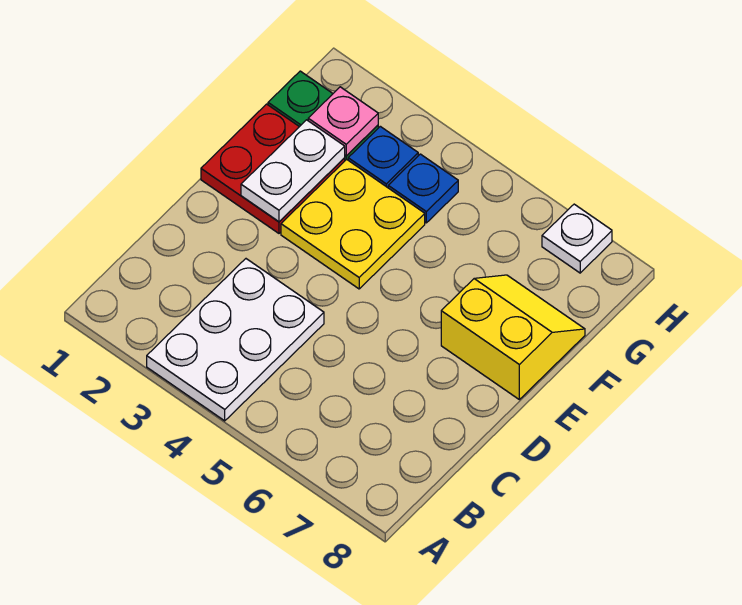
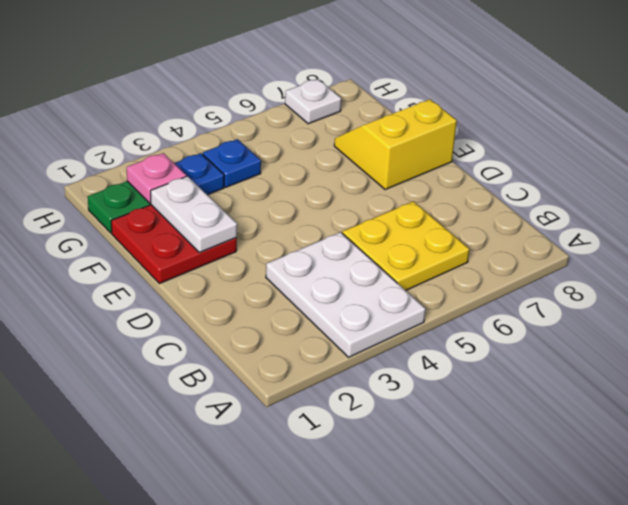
yellow plate E3:F4 level 1 -> yellow plate B5:C6 level 1

